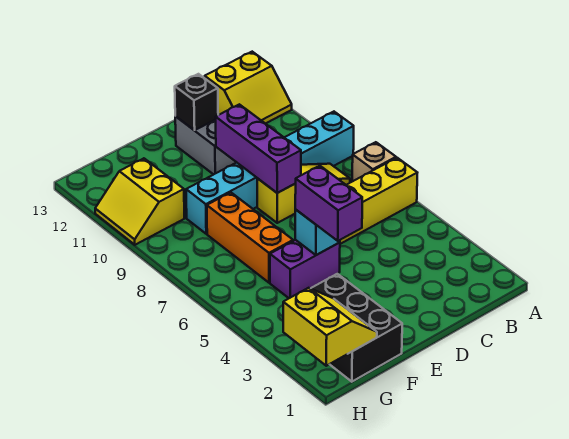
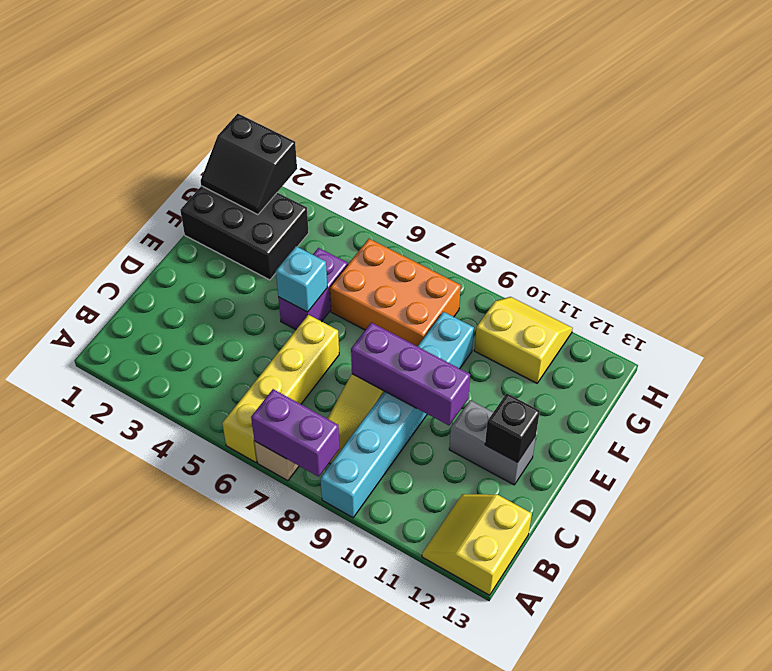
purple brick E4:E5 level 3 -> purple brick A7:A8 level 2
orange brick F6:F8 level 1 -> orange brick F6:G8 level 1
yellow slope G1:H2 level 2 top H -> black slope G1:H2 level 2 top H

